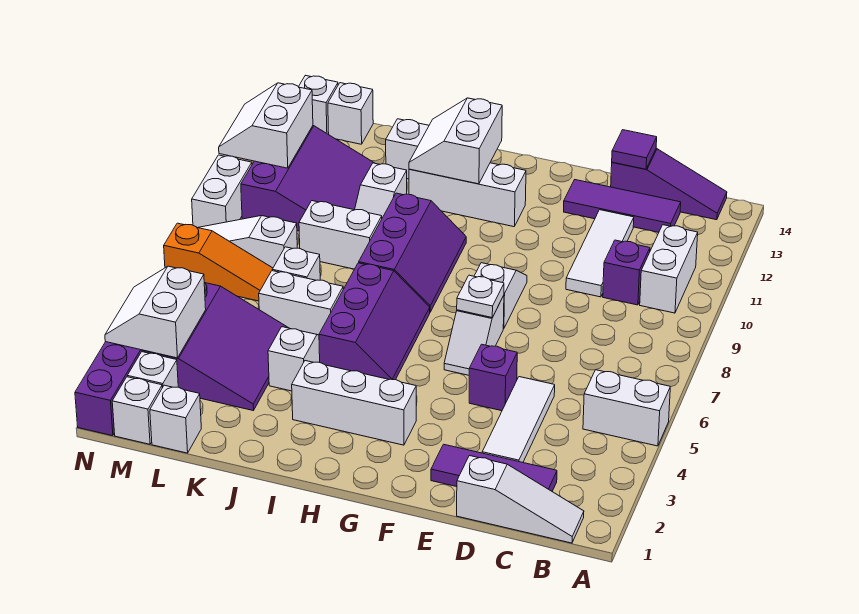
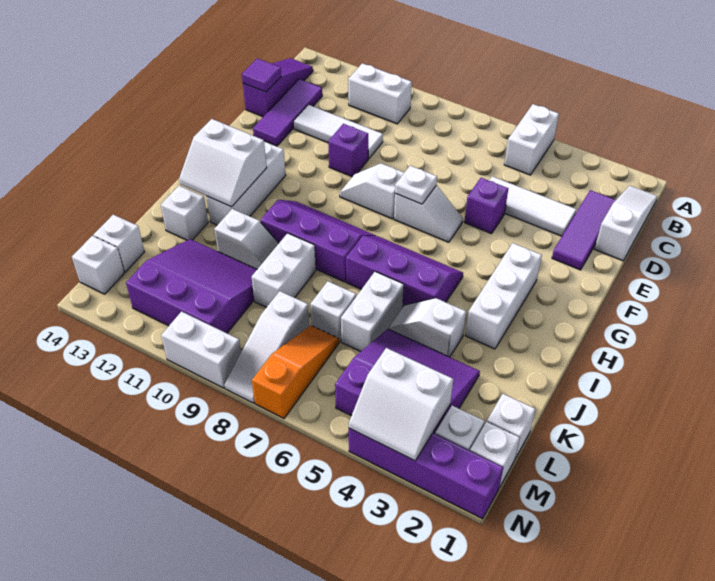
purple brick C10 level 1 -> purple brick E10 level 1
white slope M11:N12 level 2 top M -> none

